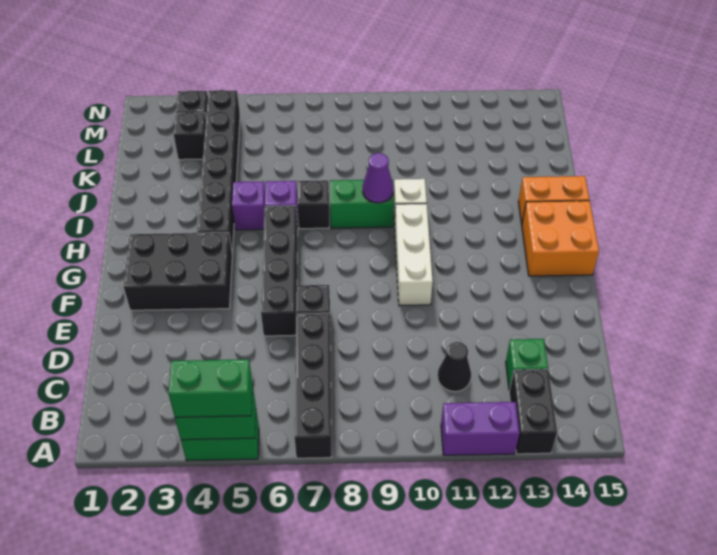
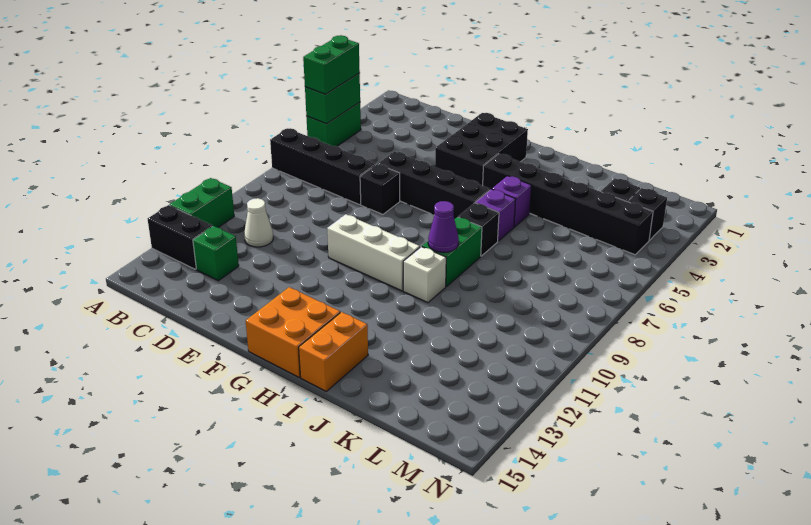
purple brick A11:A12 level 1 -> green brick A11:A12 level 1
black cone C11 level 1 -> white cone C11 level 1

